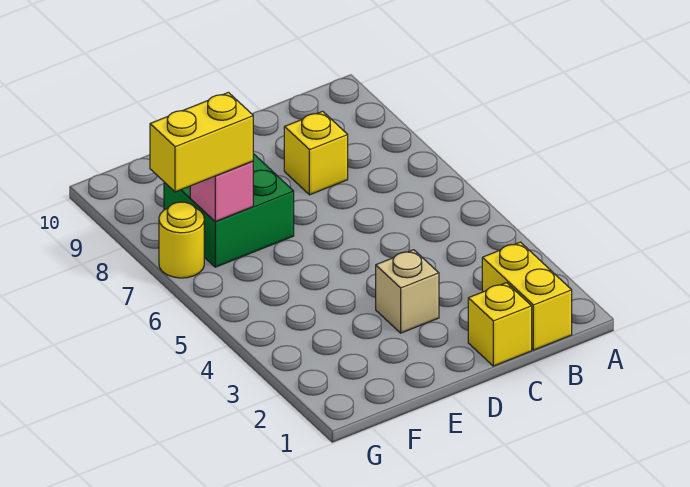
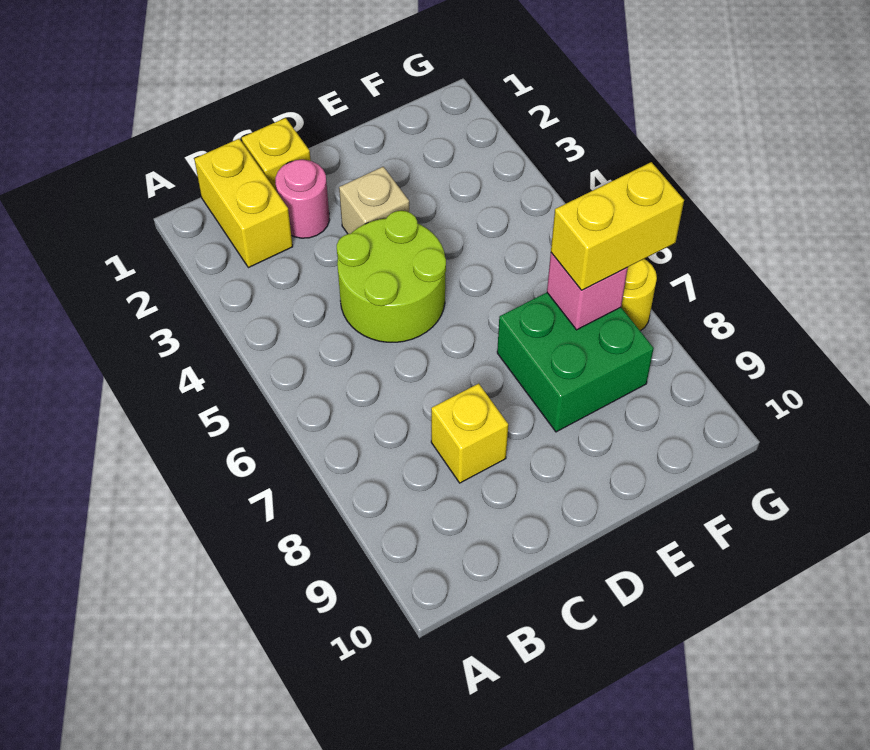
none -> pink round brick C2 level 1
none -> lime round brick C4:D5 level 1

